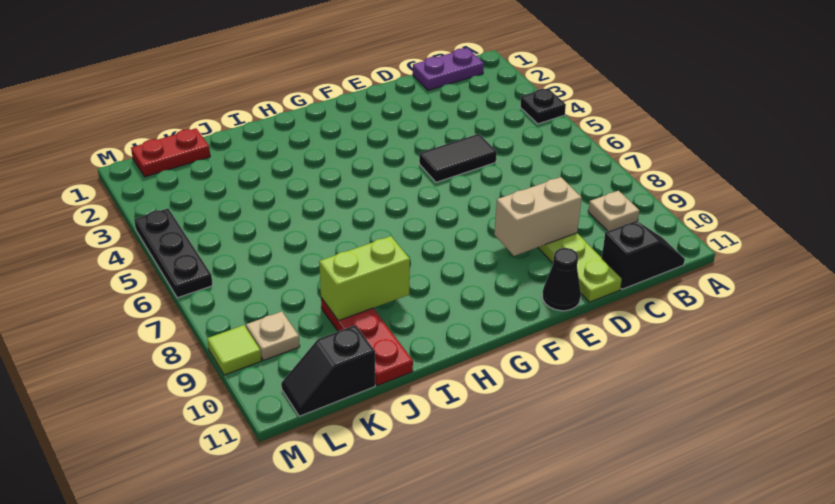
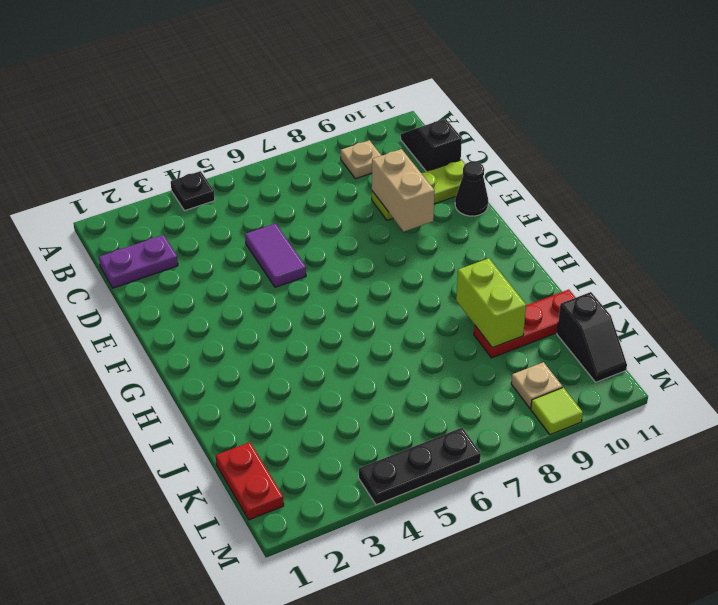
purple plate B1:C1 level 1 -> purple plate C1:C2 level 1
black tile D5:E5 level 1 -> purple tile D5:E5 level 1

